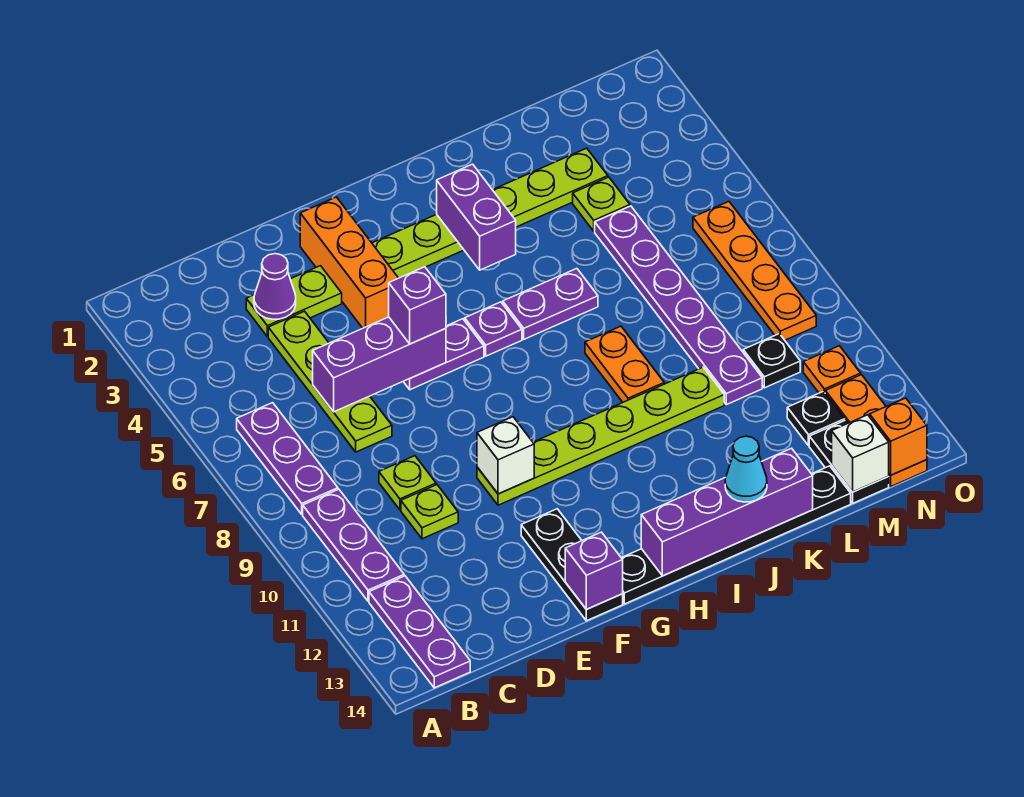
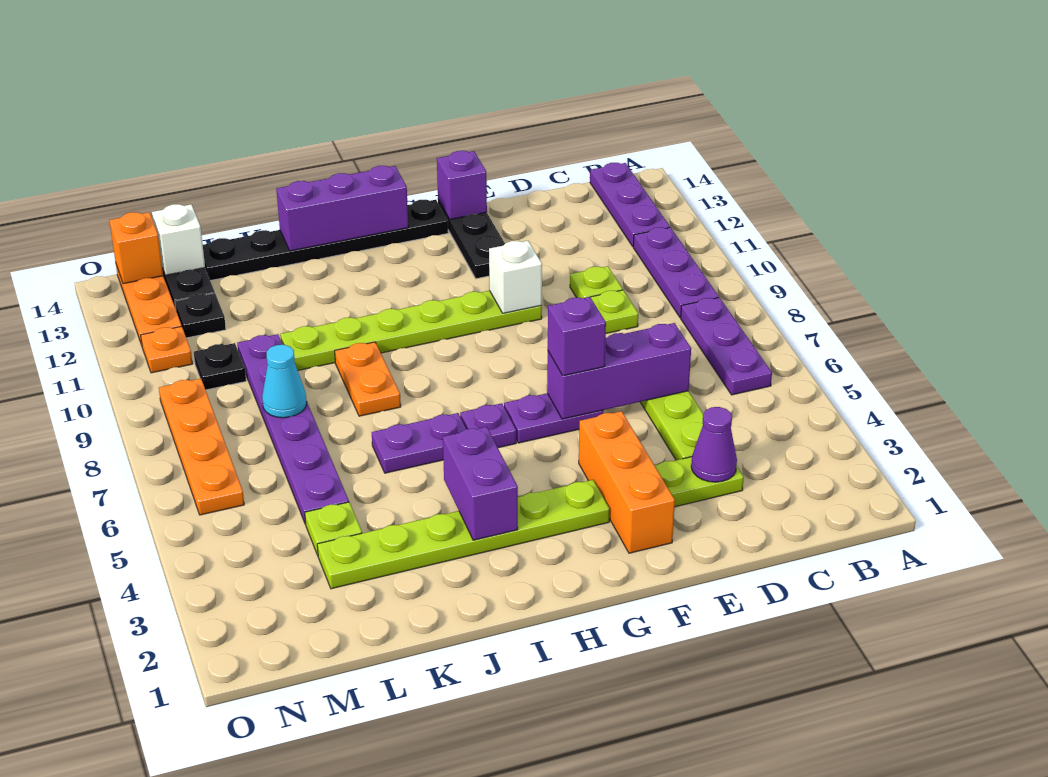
purple brick H14:K14 level 2 -> purple brick H14:J14 level 2
cyan cone J14 level 3 -> cyan cone L8 level 2

